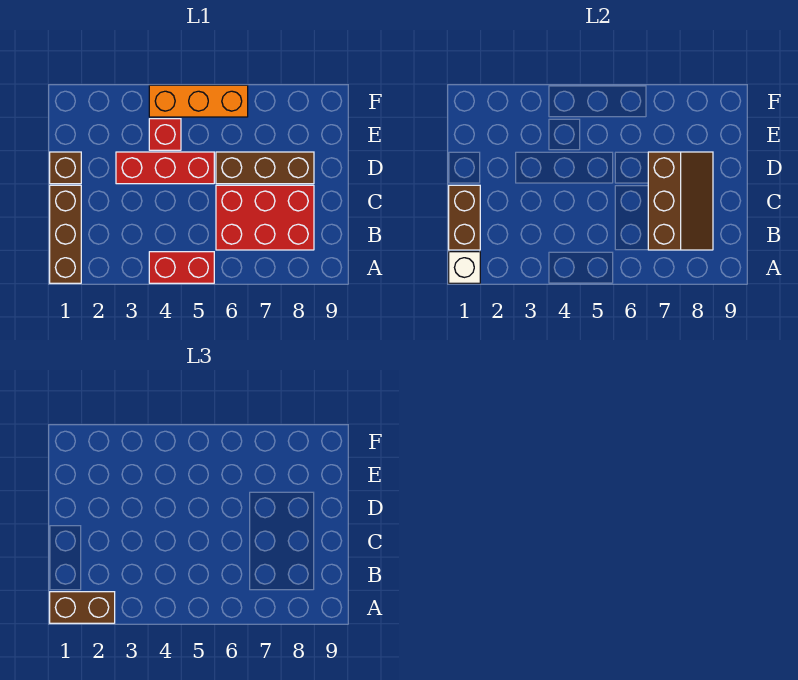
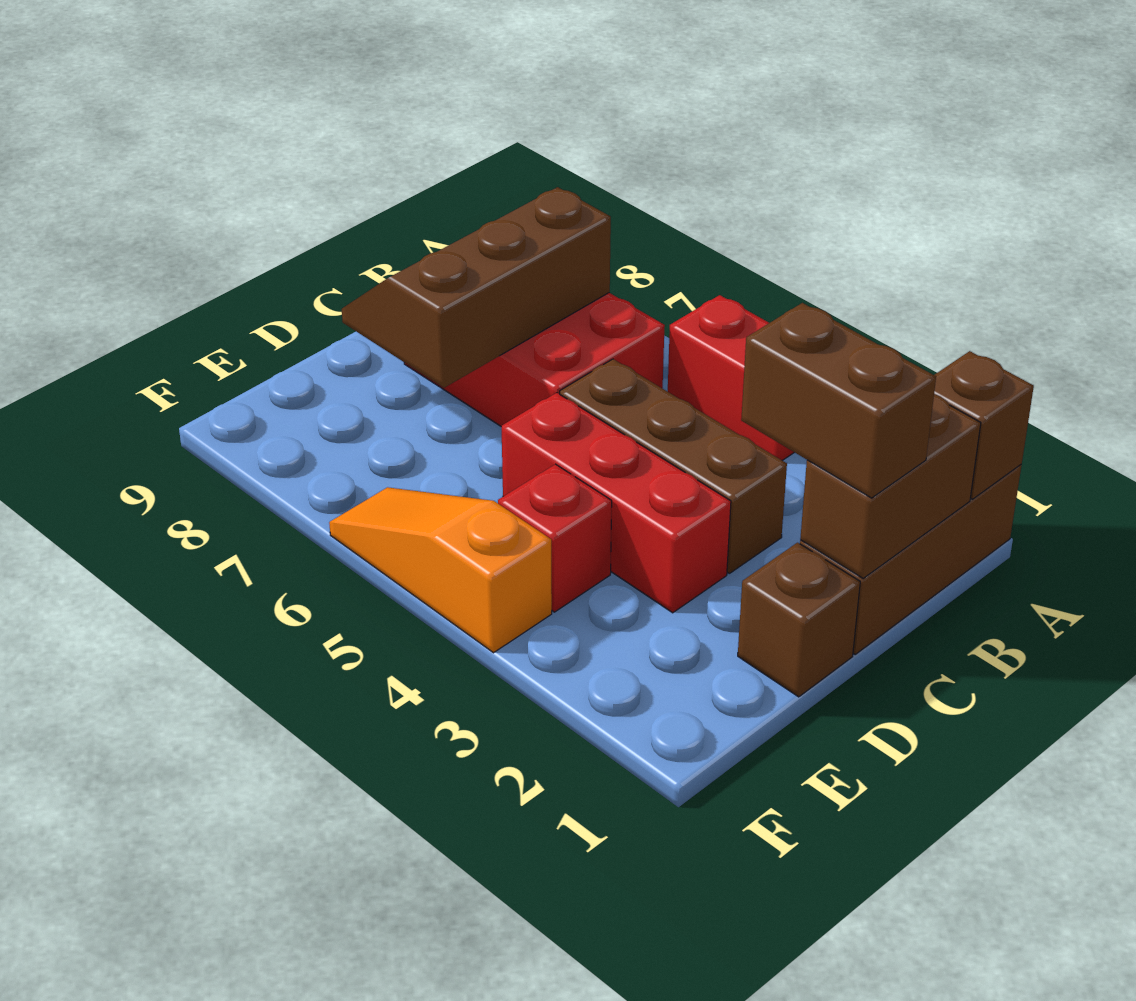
white brick A1 level 2 -> brown brick A1 level 2
brown brick A1:A2 level 3 -> brown brick C1:C2 level 3
brown brick D6:D8 level 1 -> brown brick C3:C5 level 1
orange brick F4:F6 level 1 -> orange slope F4:F6 level 1 top 4

